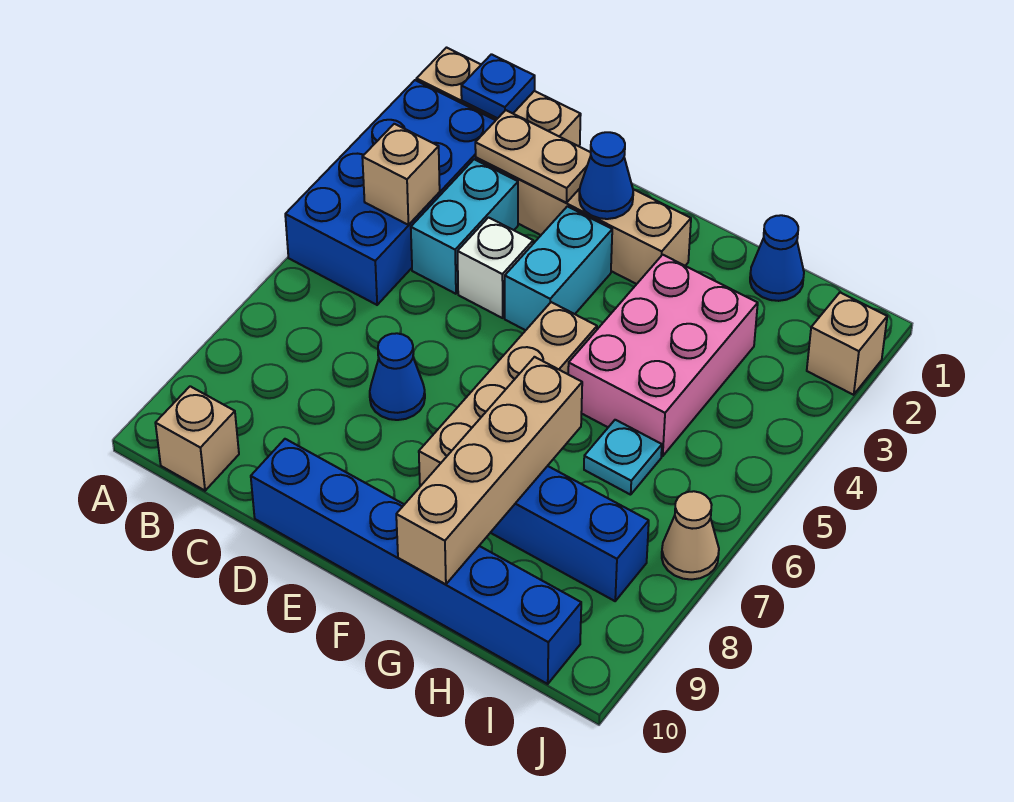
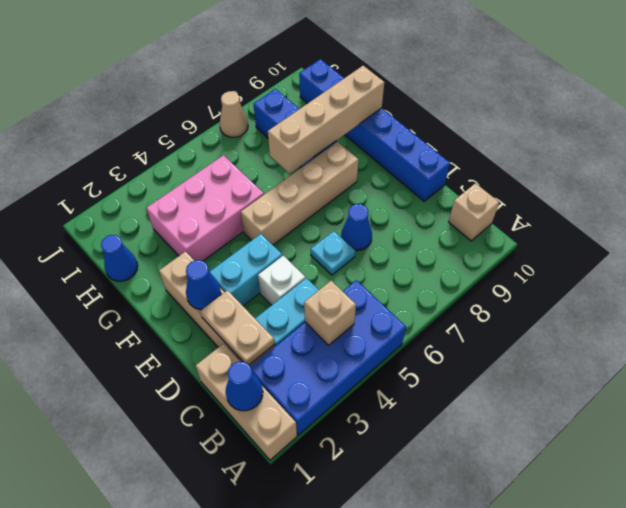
blue plate B1 level 2 -> blue cone B1 level 2
cyan plate H6 level 1 -> cyan plate D6 level 1
tan brick J2 level 1 -> none

